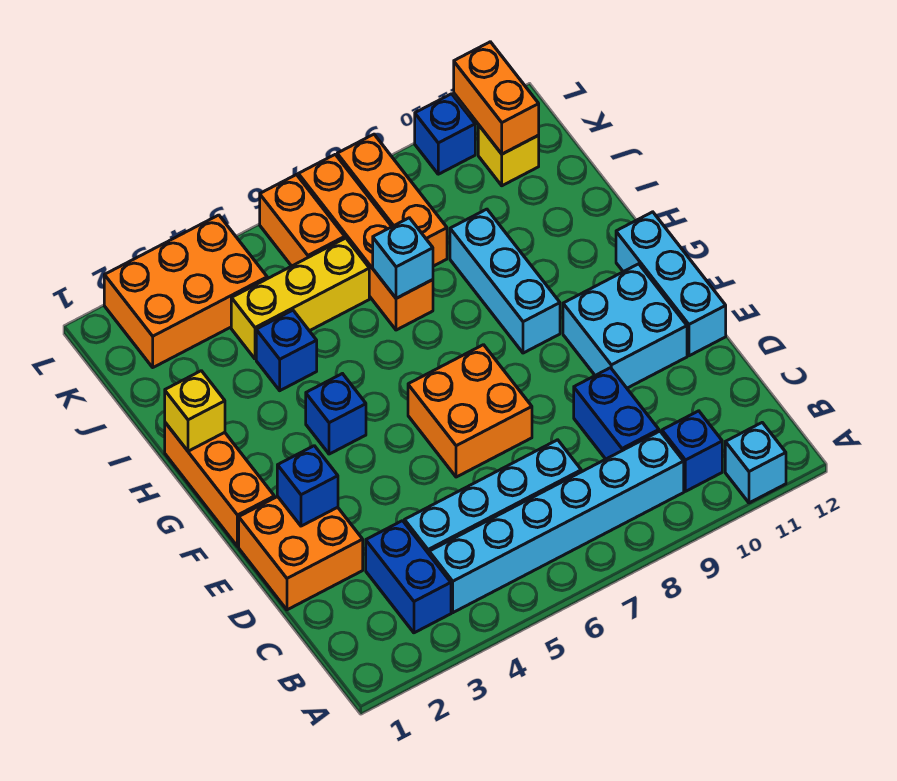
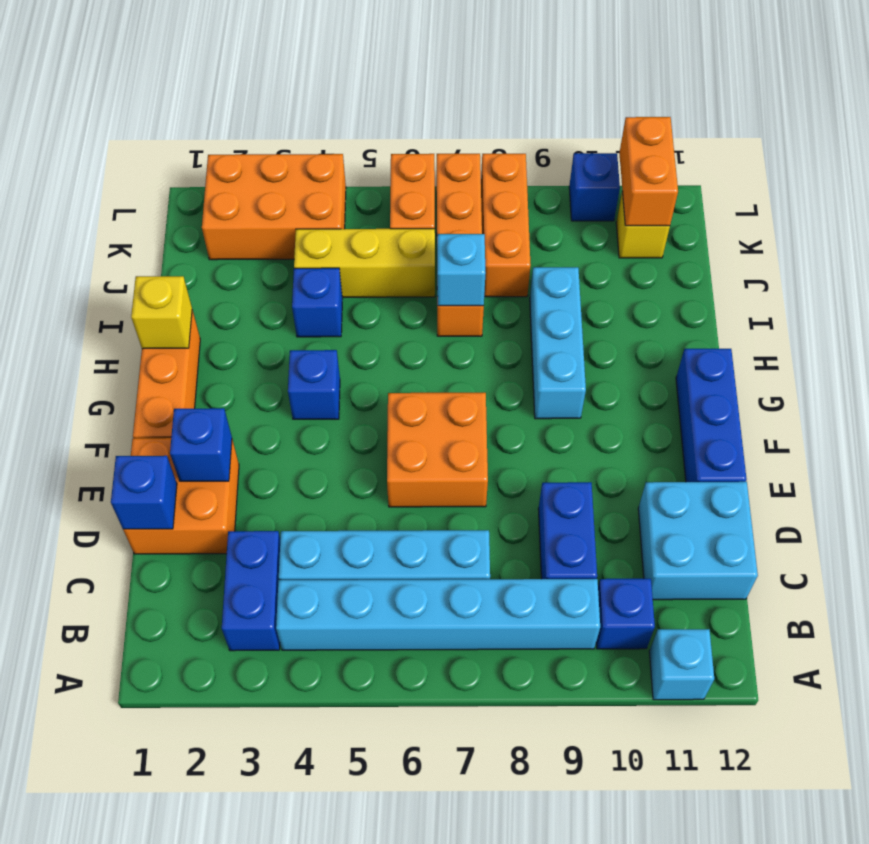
none -> blue brick D1 level 2
cyan brick E10:F11 level 1 -> cyan brick C11:D12 level 1
cyan brick E12:G12 level 1 -> blue brick E12:G12 level 1

